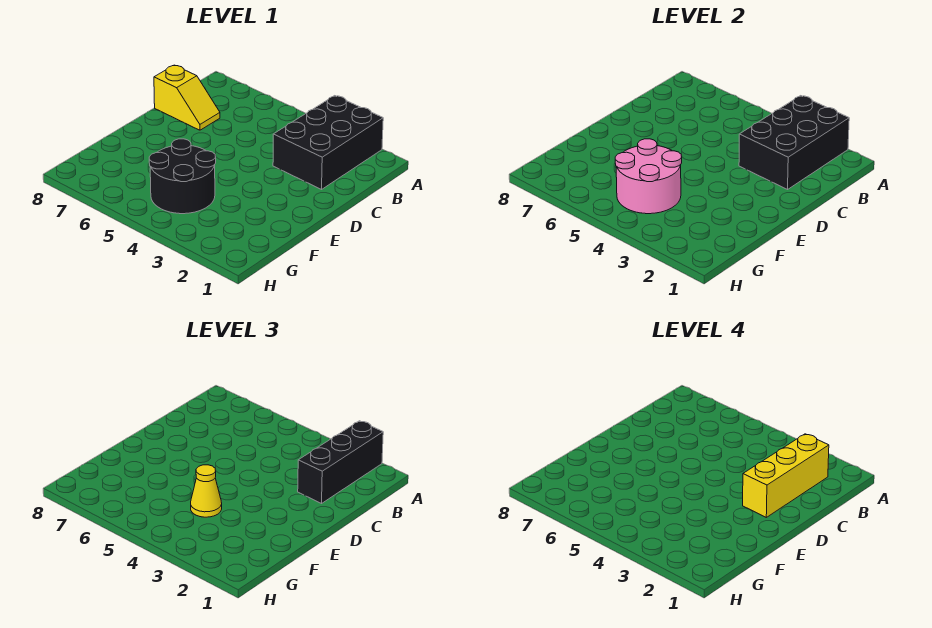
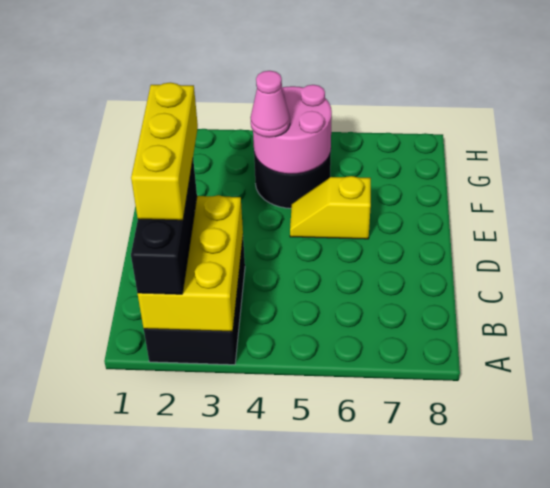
black brick A2:C3 level 2 -> yellow brick A2:C3 level 2
yellow slope C7:C8 level 1 top 8 -> yellow slope E5:E6 level 1 top 6
yellow cone F4 level 3 -> pink cone F4 level 3

